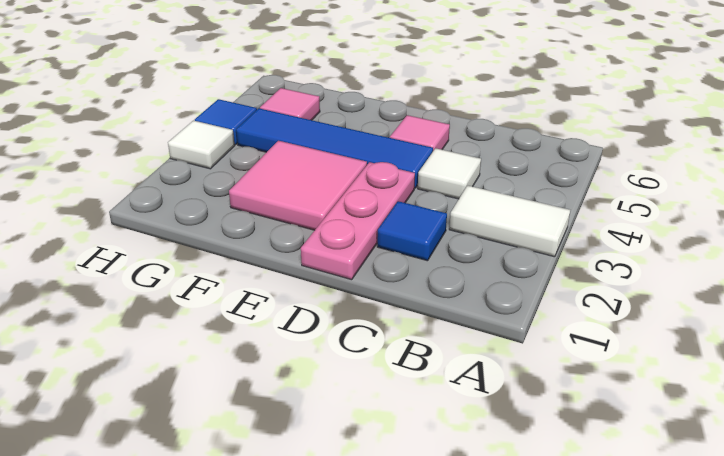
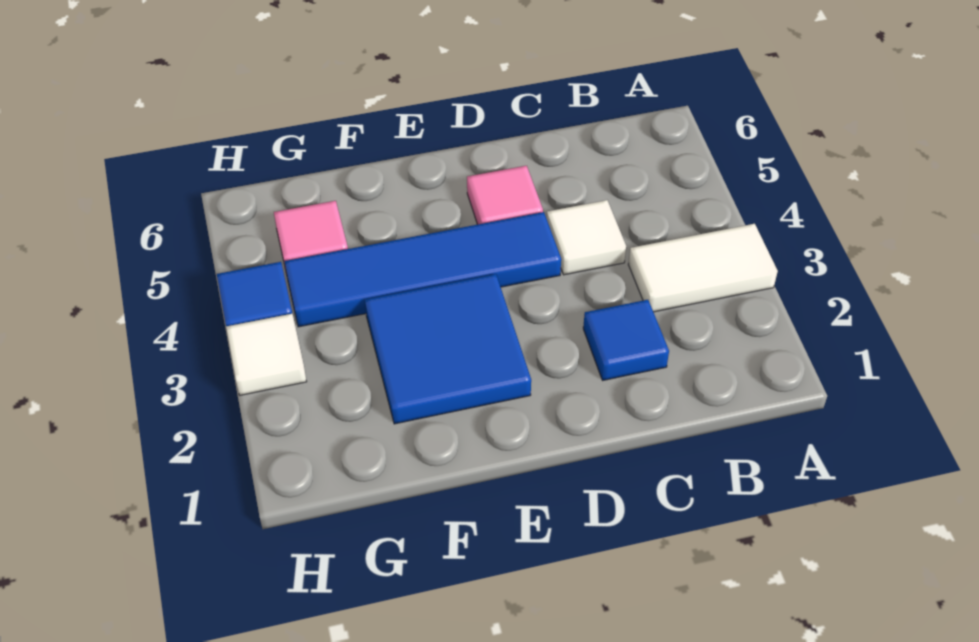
pink plate D1:D3 level 1 -> none
pink tile E2:F3 level 1 -> blue tile E2:F3 level 1

